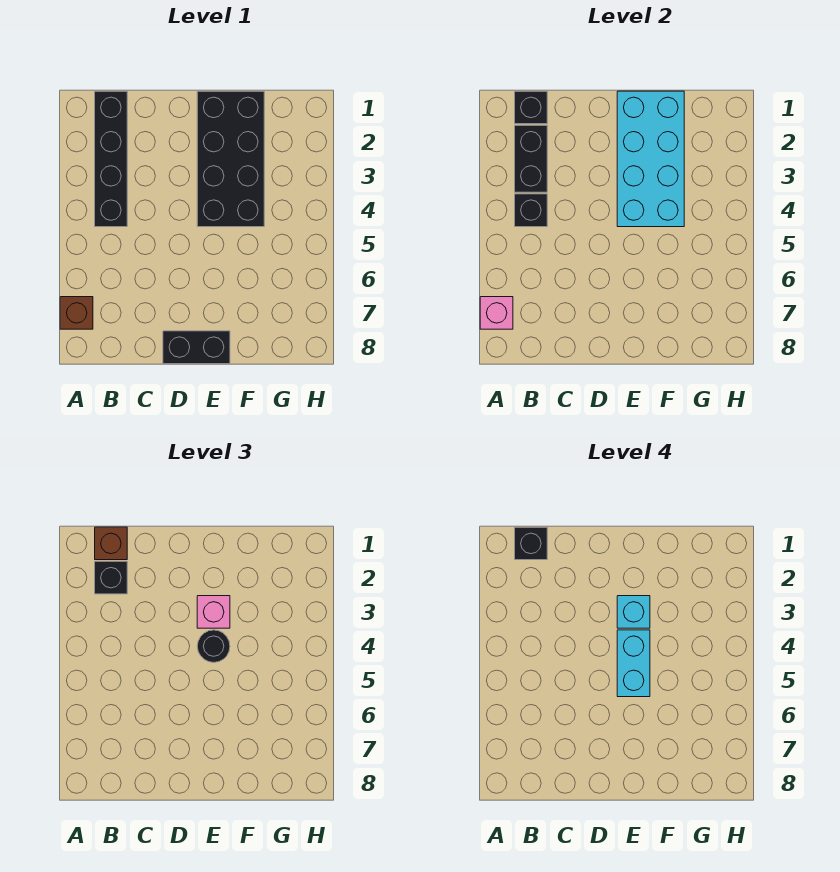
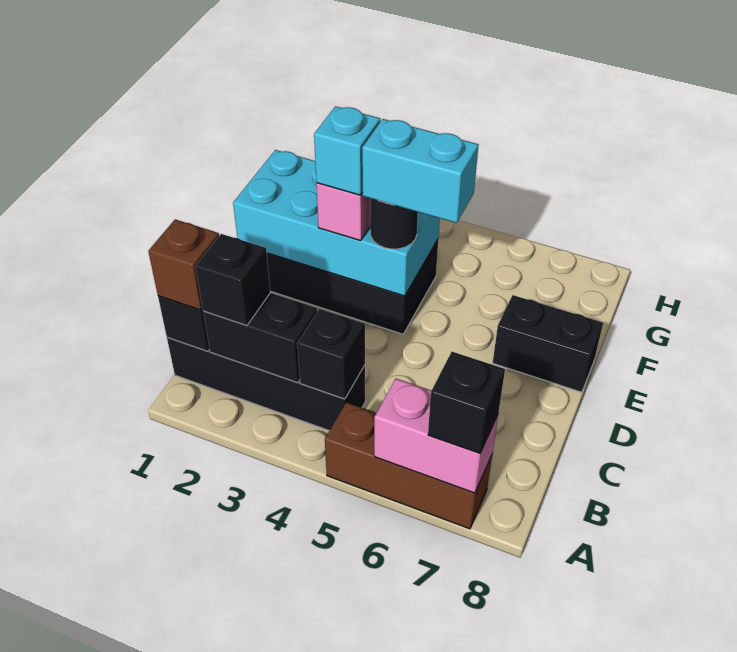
brown brick A7 level 1 -> brown brick A5:A7 level 1
pink brick A7 level 2 -> pink brick A6:A7 level 2
black brick B1 level 4 -> black brick A7 level 3
black brick D8:E8 level 1 -> black brick E7:E8 level 1

